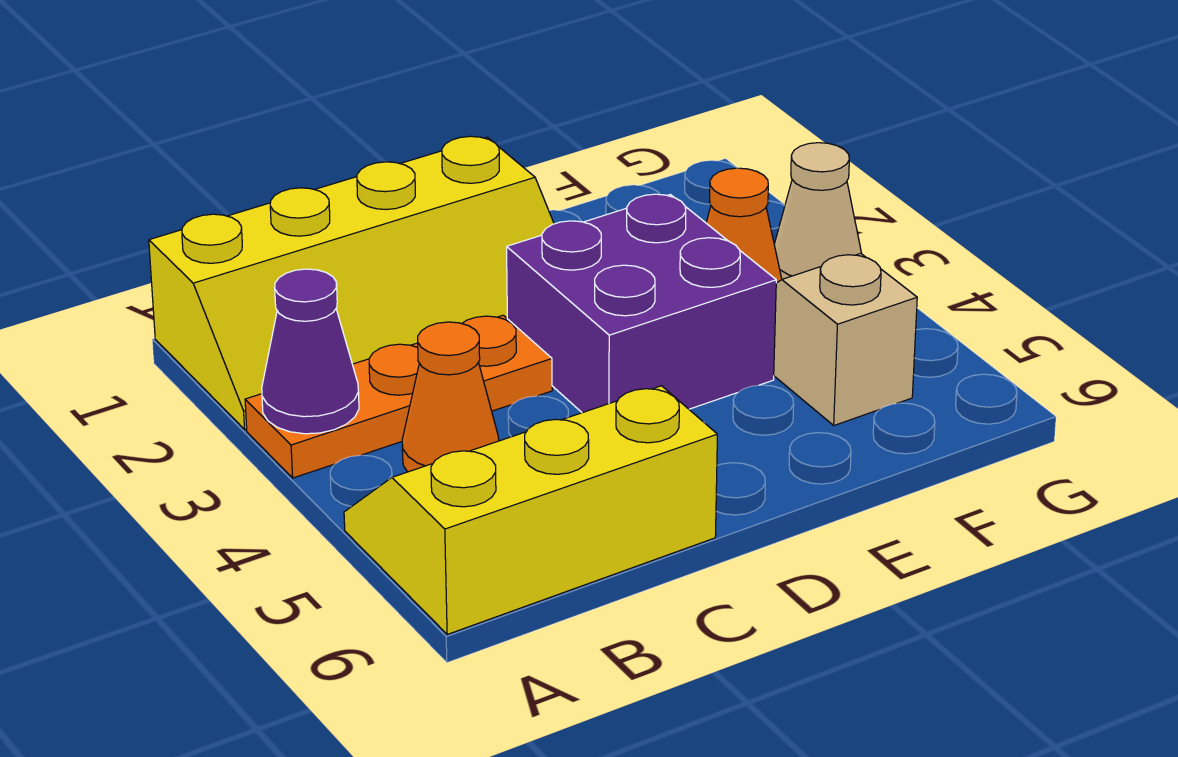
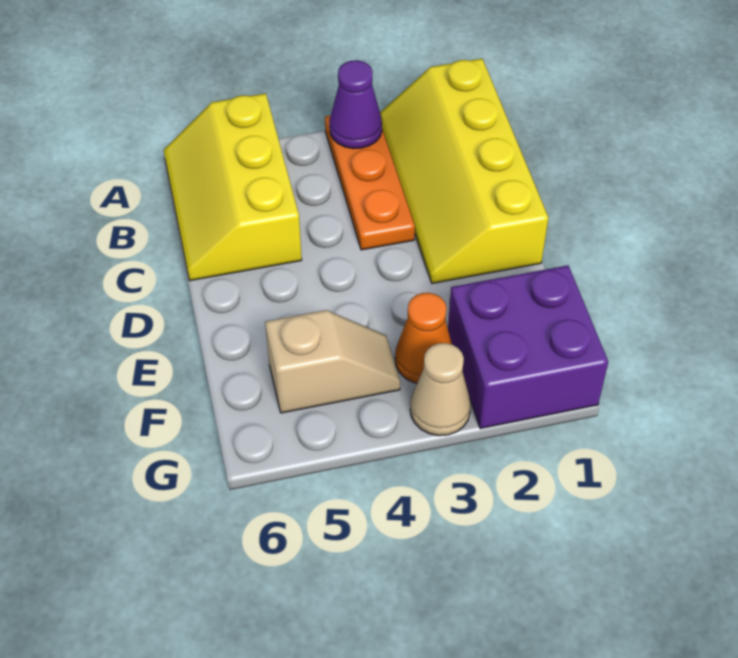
yellow slope A5:C6 level 1 top 6 -> yellow slope A5:C6 level 1 top 5
orange cone B4 level 1 -> none
purple brick D3:E4 level 1 -> purple brick F1:G2 level 1

